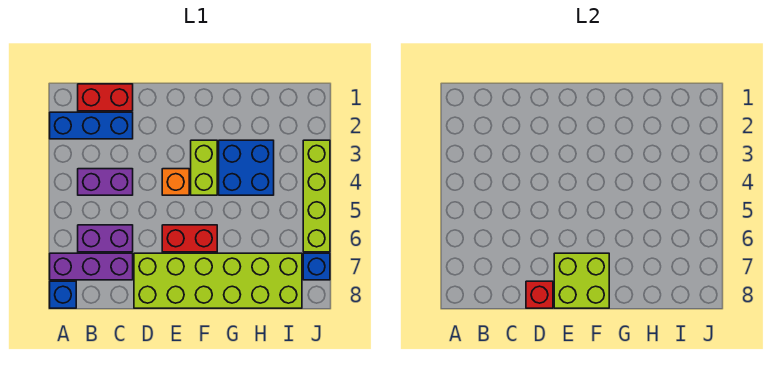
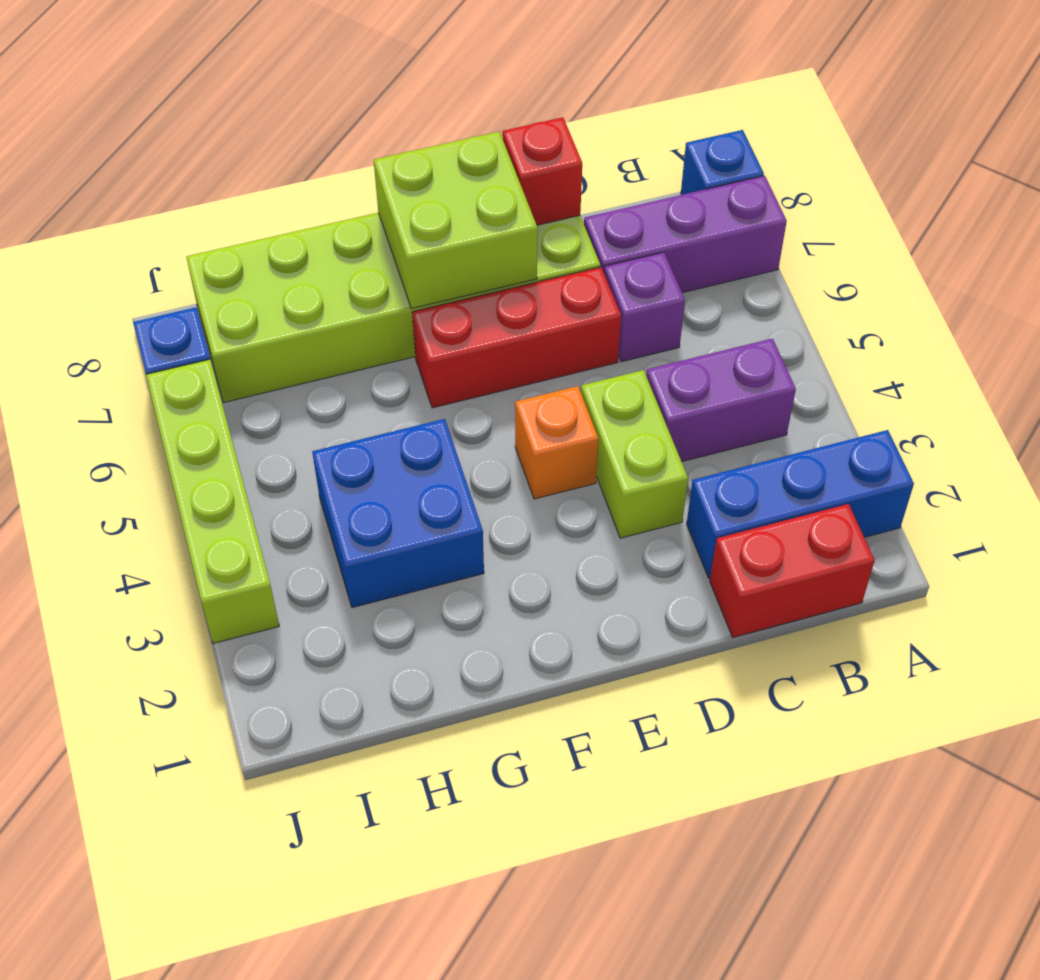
purple brick B6:C6 level 1 -> purple brick C6 level 1
red brick E6:F6 level 1 -> red brick D6:F6 level 1
lime brick F3:F4 level 1 -> lime brick D3:D4 level 1

